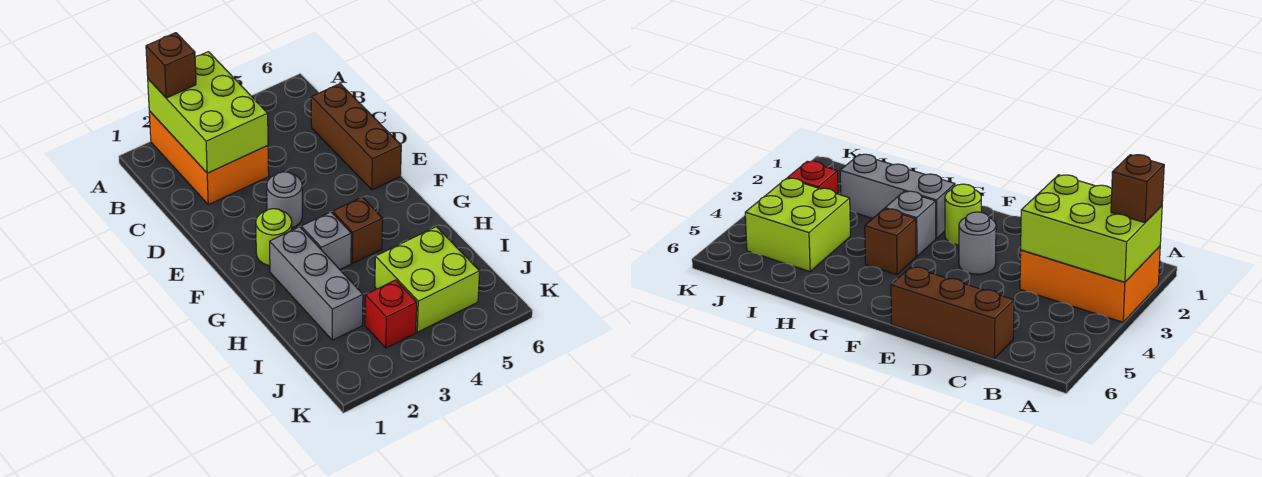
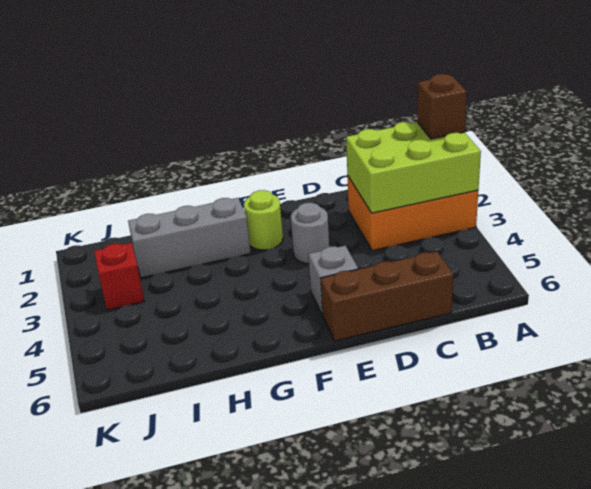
grey brick G3 level 1 -> grey brick E5 level 1
brown brick G4 level 1 -> none
lime brick I4:J5 level 1 -> none

